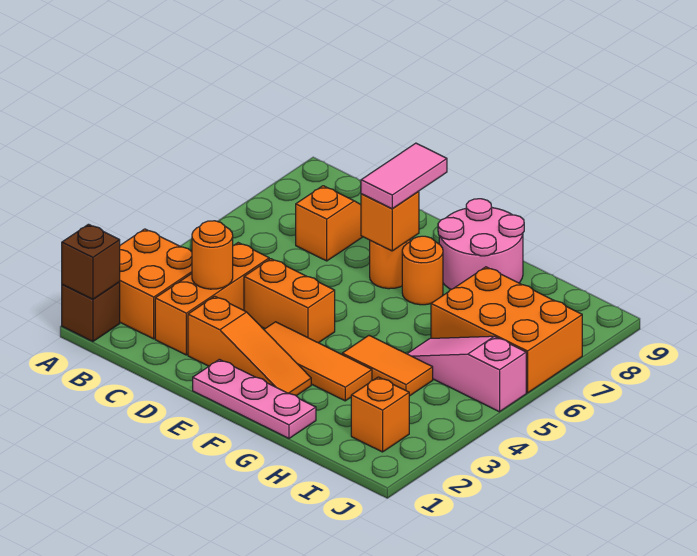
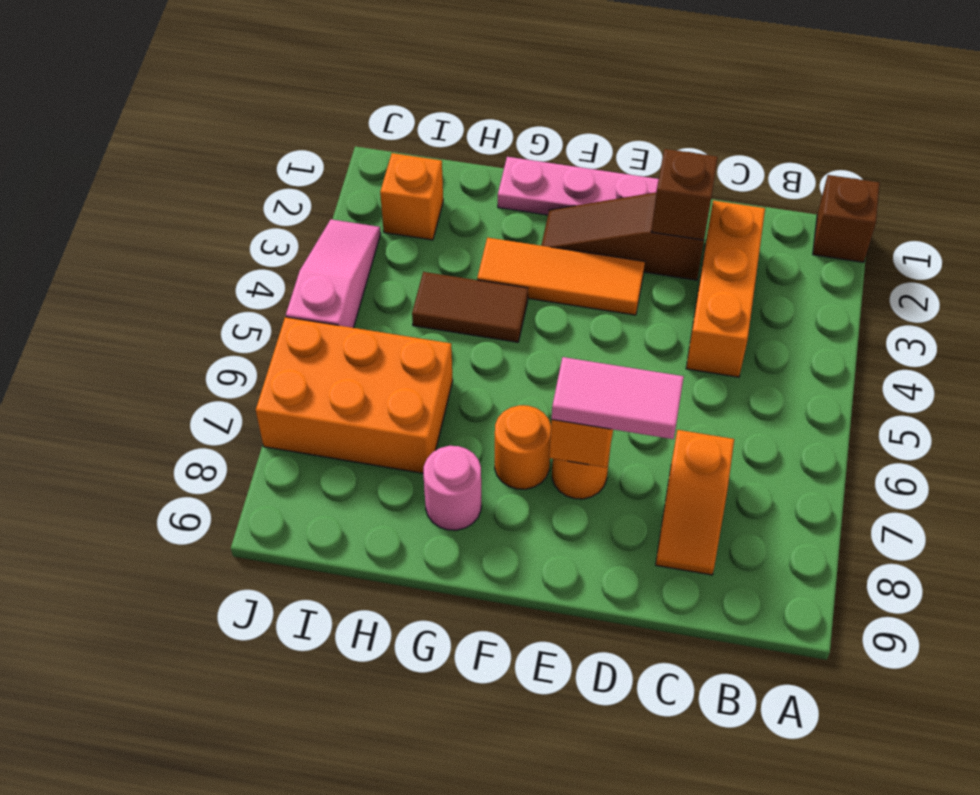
brown brick A1 level 2 -> brown brick D2 level 2
orange brick A2:B3 level 1 -> none
orange round brick C3 level 2 -> none
orange slope D2:F2 level 1 top D -> brown slope D2:F2 level 1 top D
orange brick D4:E4 level 1 -> none
pink tile E7:E8 level 3 -> pink tile D7:E7 level 3
pink round brick F8:G9 level 1 -> pink round brick G8 level 1
orange tile G4:H4 level 1 -> brown tile G4:H4 level 1
pink slope H5:J5 level 1 top J -> pink slope J3:J5 level 1 top 5

